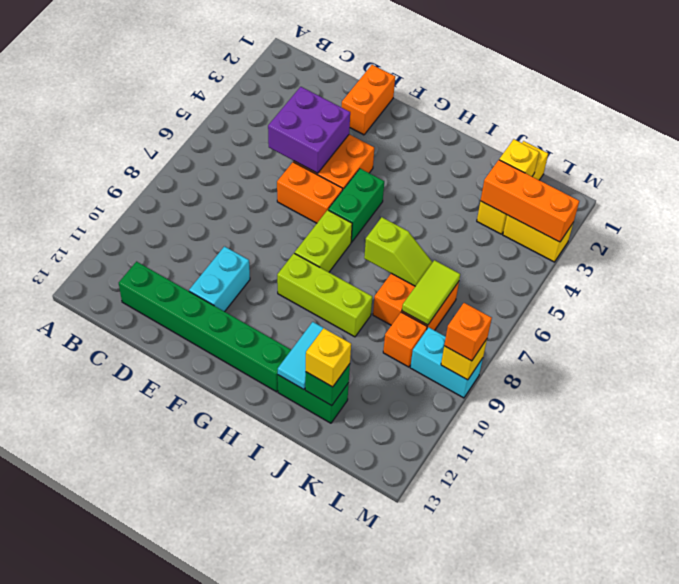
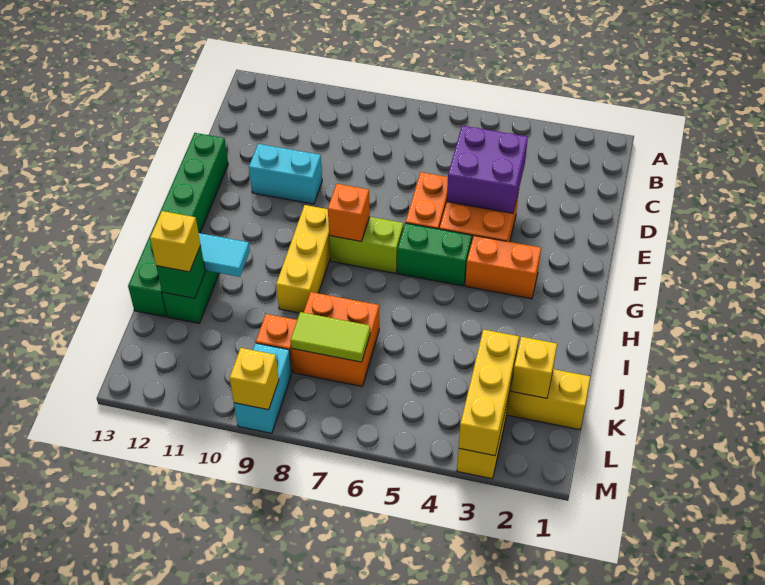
green brick C12:H12 level 1 -> green brick E13:J13 level 1
orange brick E1:E2 level 1 -> orange brick G3:G4 level 1
lime brick G9:I9 level 1 -> yellow brick G9:I9 level 1
lime slope I7:J7 level 2 top I -> none
orange brick K3:M3 level 2 -> yellow brick K3:M3 level 2
orange brick M9 level 3 -> orange brick G8 level 2

